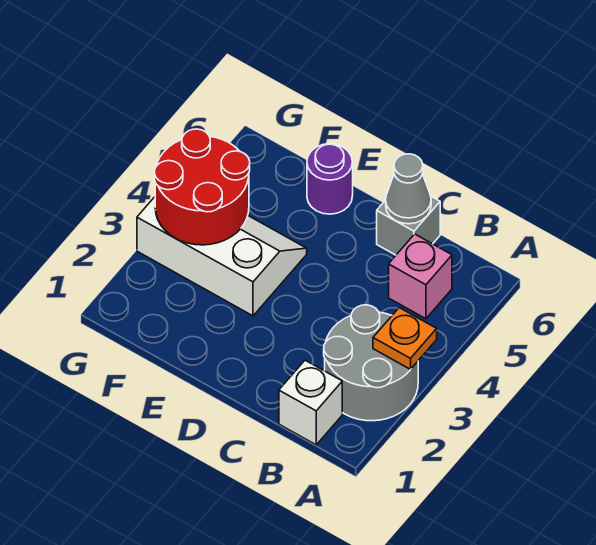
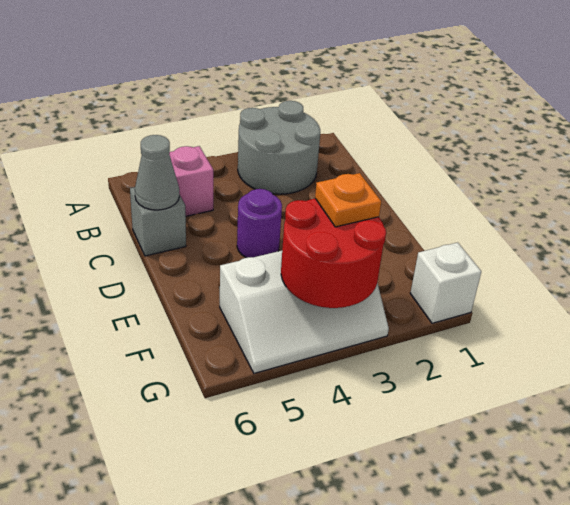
orange plate A3 level 2 -> orange plate F3 level 3
white brick B1 level 1 -> white brick G1 level 1
white slope E3:G4 level 1 top 3 -> white slope F3:G5 level 1 top F
purple round brick E6 level 1 -> purple round brick D4 level 1

